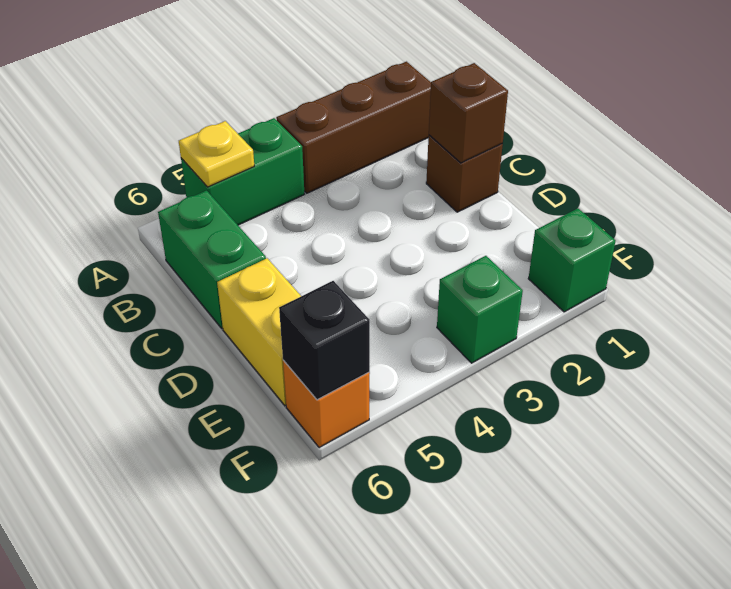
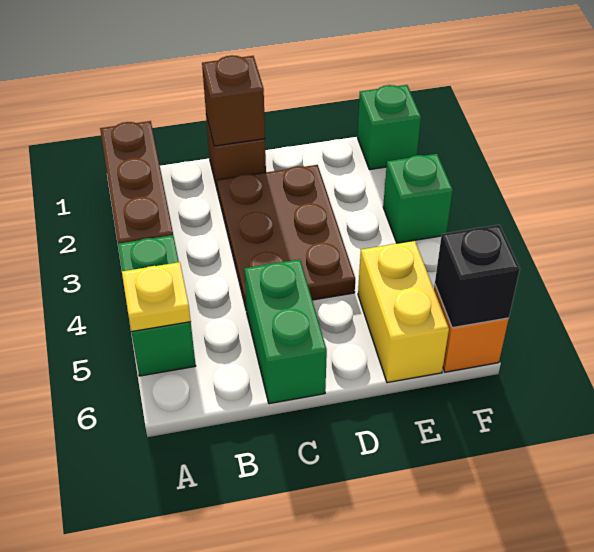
green brick B6:C6 level 1 -> green brick C5:C6 level 1
none -> brown plate C2:D4 level 1
yellow brick D6:E6 level 1 -> yellow brick E5:E6 level 1

